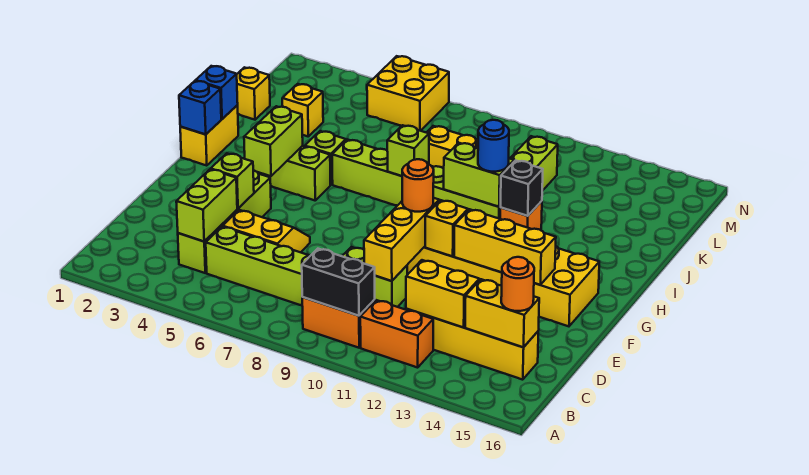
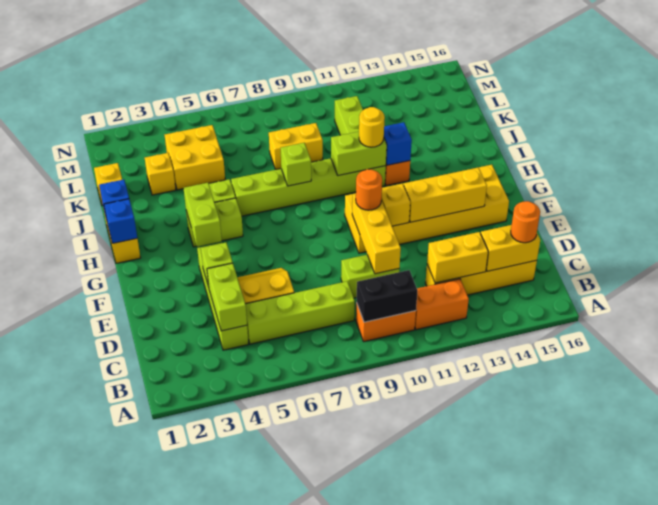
blue round brick I11 level 3 -> yellow round brick I11 level 3
black brick I12 level 2 -> blue brick I12 level 2
yellow brick M5:N6 level 1 -> yellow brick K4:L5 level 1

